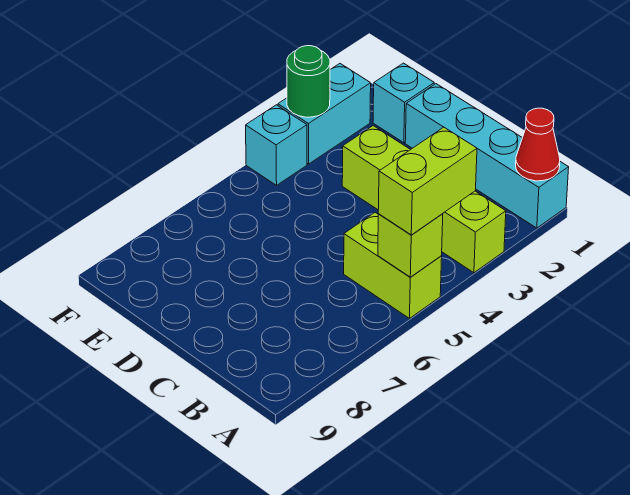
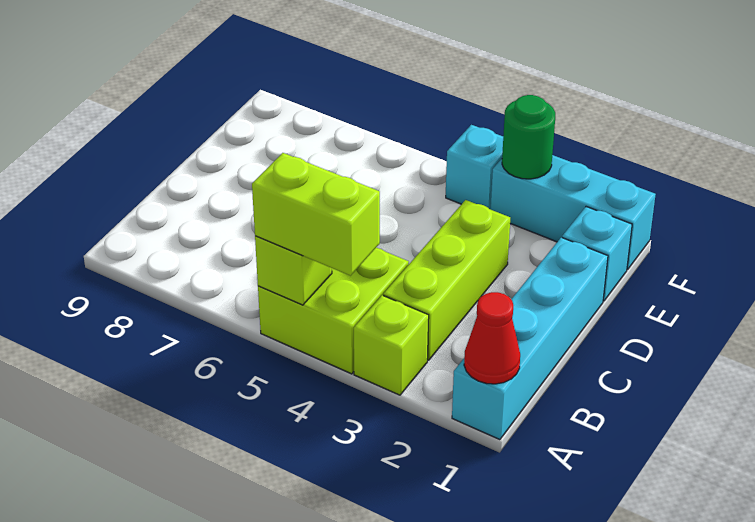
lime brick A5:B5 level 1 -> lime brick A4:B5 level 1
cyan brick F2:F3 level 1 -> cyan brick F1:F3 level 1

